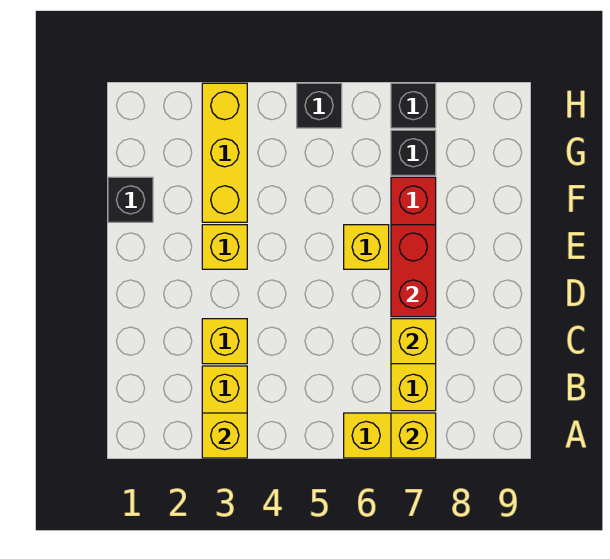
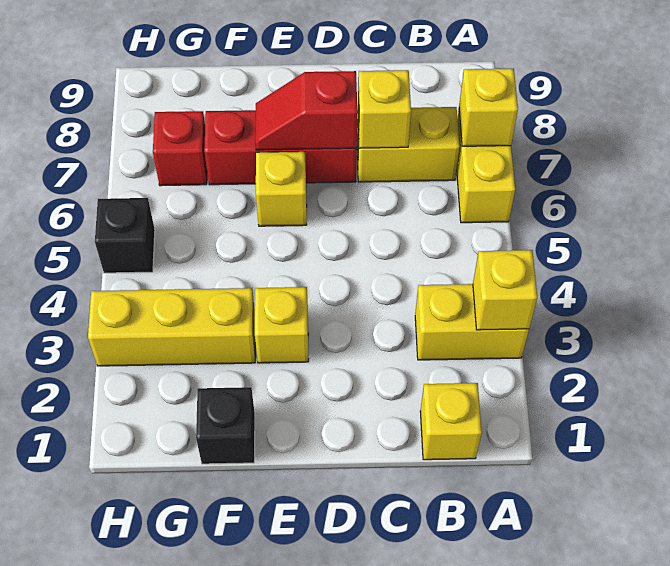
yellow brick C3 level 1 -> yellow brick B1 level 1
red brick D7:E7 level 2 -> red slope D7:E7 level 2 top D
black brick G7 level 1 -> red brick G7 level 1
black brick H7 level 1 -> none

